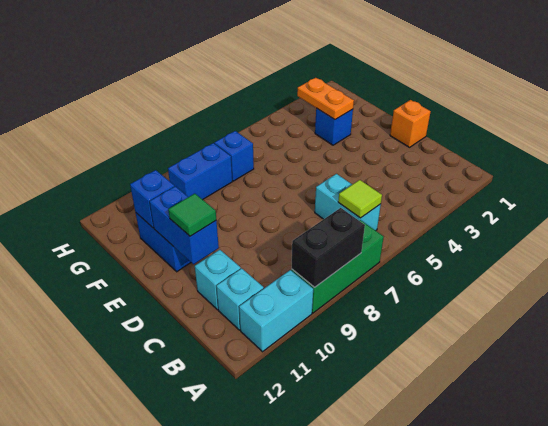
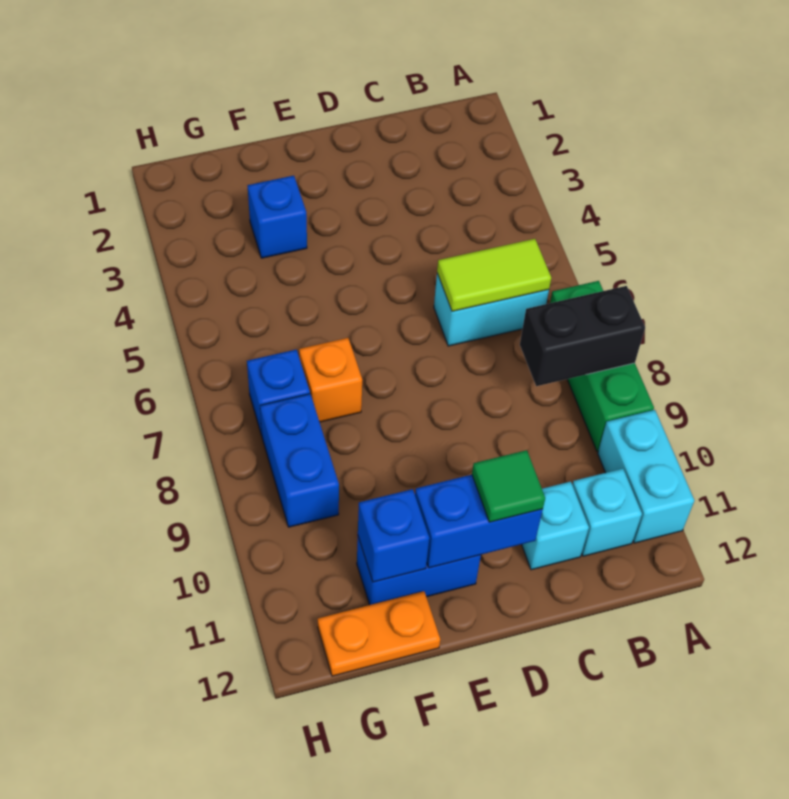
black brick A8:A9 level 2 -> black brick A8:B8 level 2
lime tile B6 level 2 -> lime tile B6:C6 level 2
orange brick D1 level 1 -> orange brick F7 level 1
orange plate F3:G3 level 2 -> orange plate F12:G12 level 1

